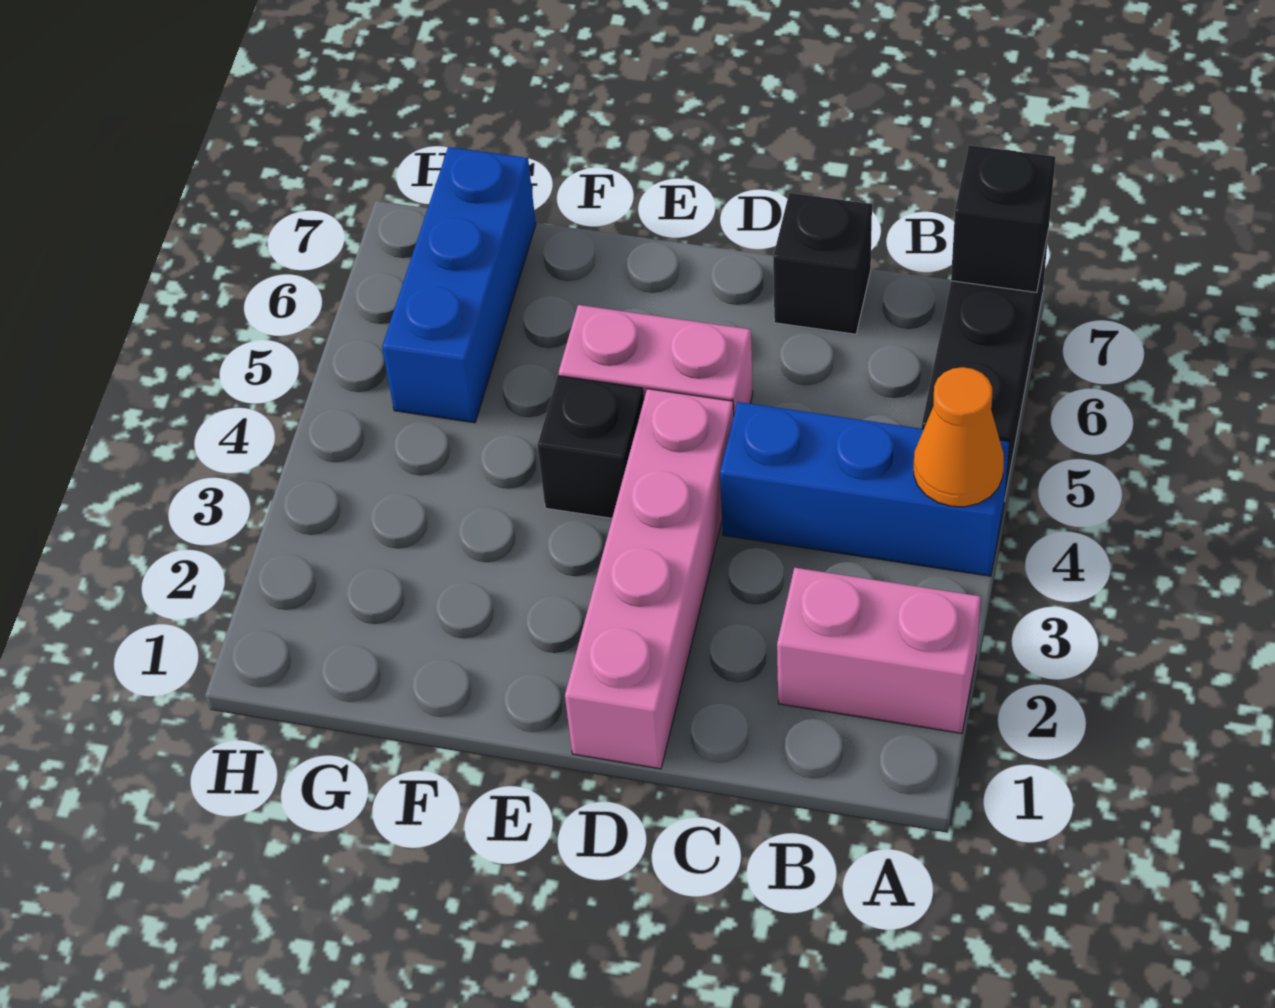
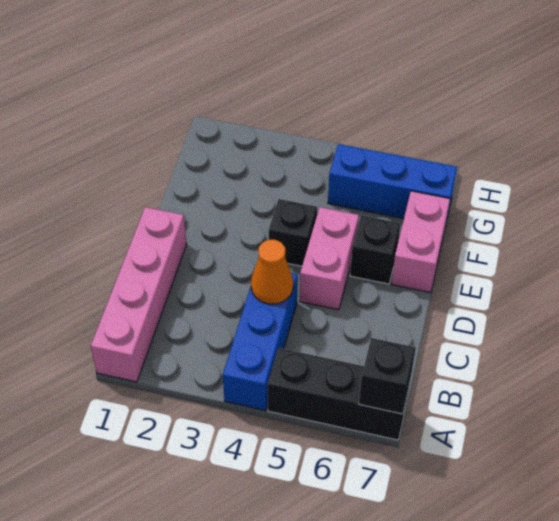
pink brick A2:B2 level 1 -> pink brick E7:F7 level 1
orange cone A4 level 2 -> orange cone C4 level 2
black brick C7 level 1 -> black brick E6 level 1
pink brick D1:D4 level 1 -> pink brick A1:D1 level 1

